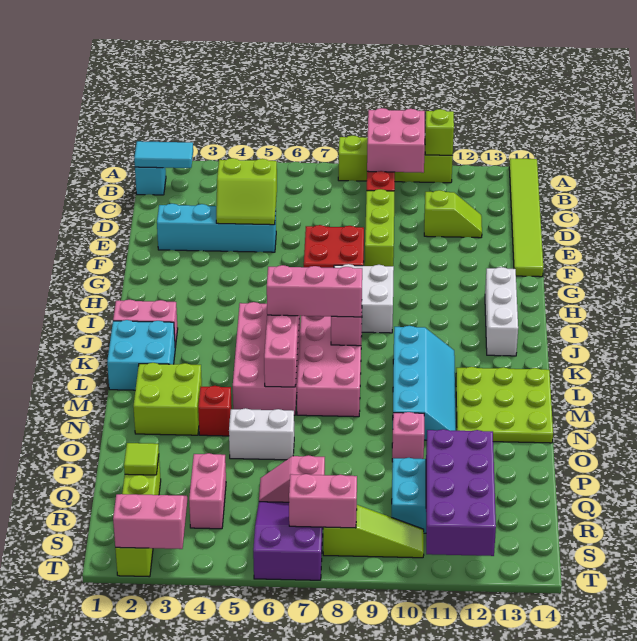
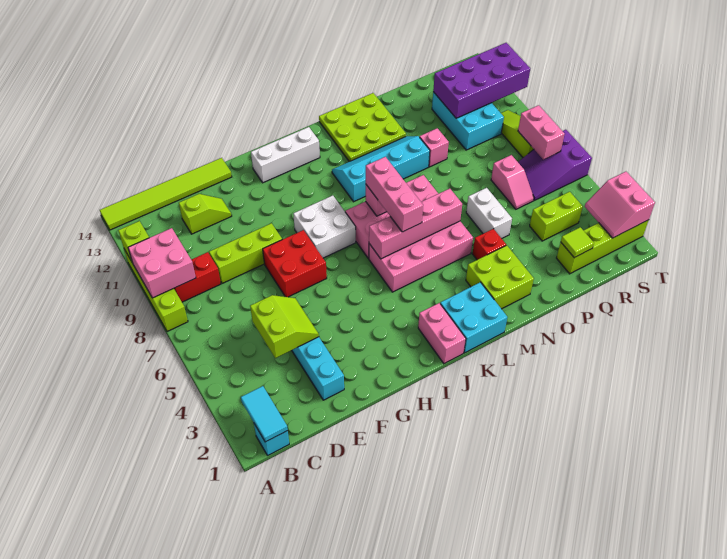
lime slope D11:D12 level 1 top 11 -> lime slope D12:E12 level 1 top D
pink brick Q4:R4 level 1 -> lime brick Q4:R4 level 1

